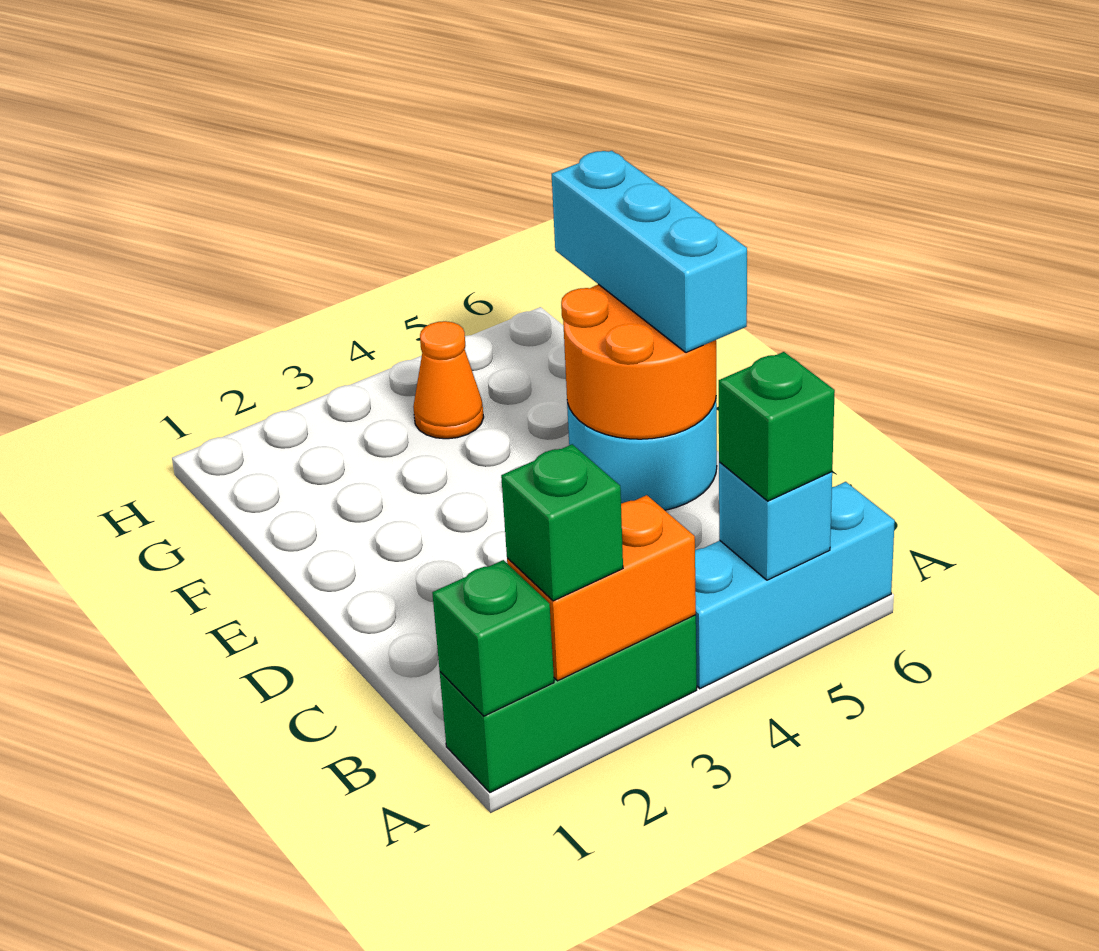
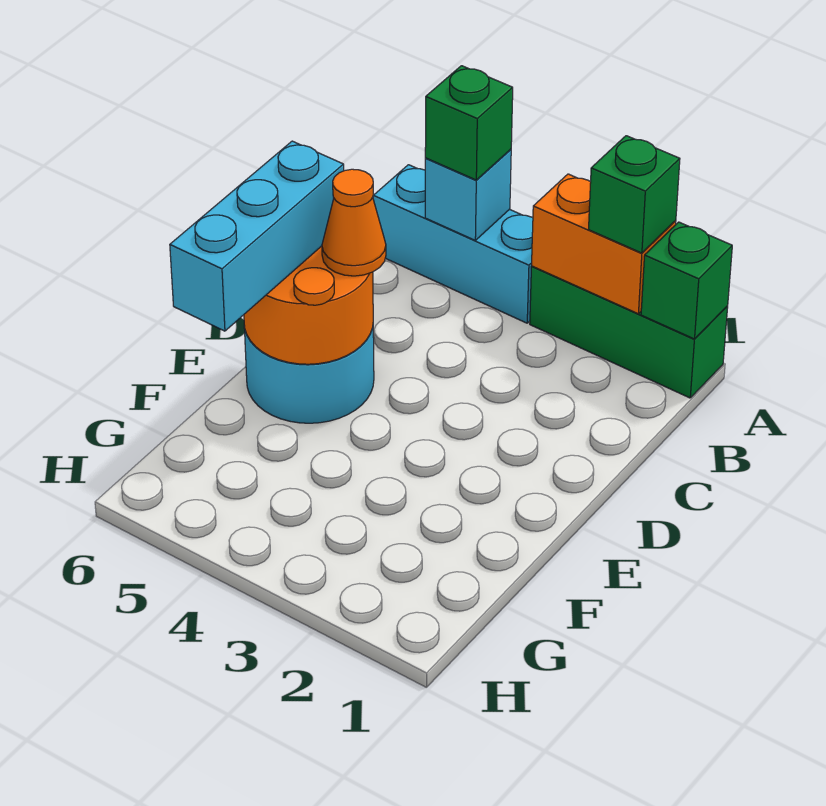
orange cone G4 level 1 -> orange cone D5 level 3

